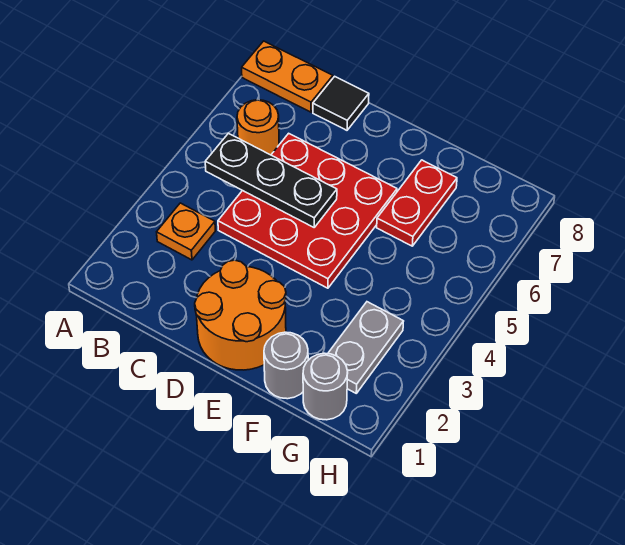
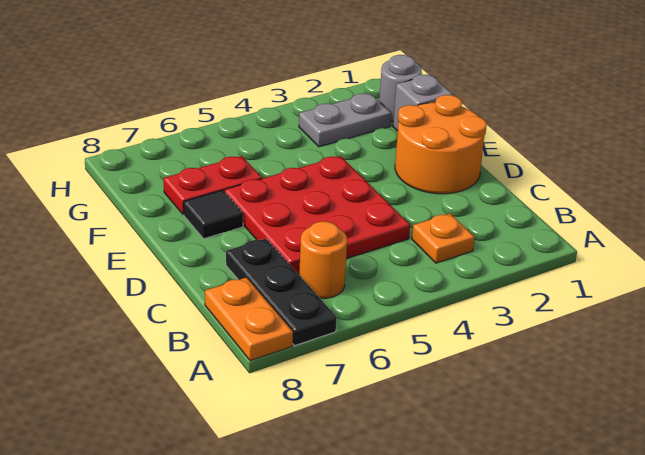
black plate B5:D5 level 2 -> black plate A7:C7 level 1
black tile C8 level 1 -> black tile E7 level 1
grey round brick F1 level 1 -> grey brick F1 level 1

